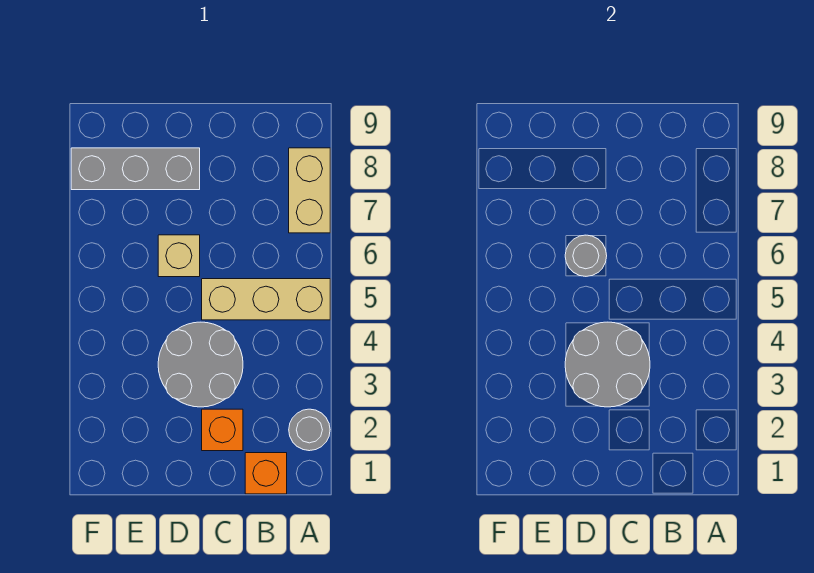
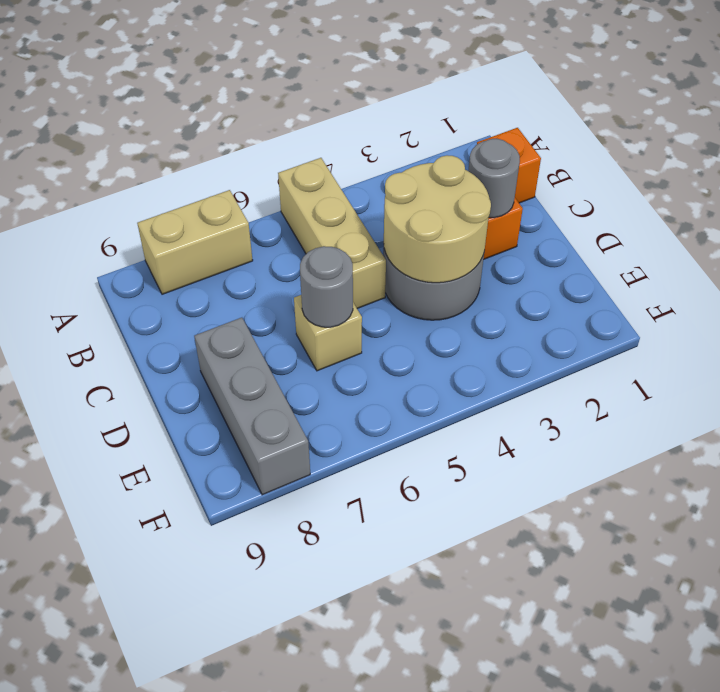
grey round brick A2 level 1 -> grey round brick C2 level 2
grey round brick C3:D4 level 2 -> tan round brick C3:D4 level 2

